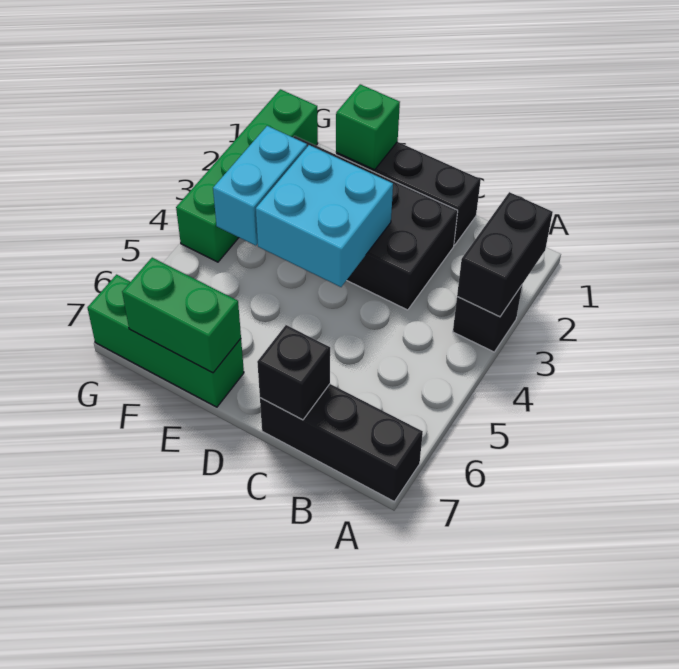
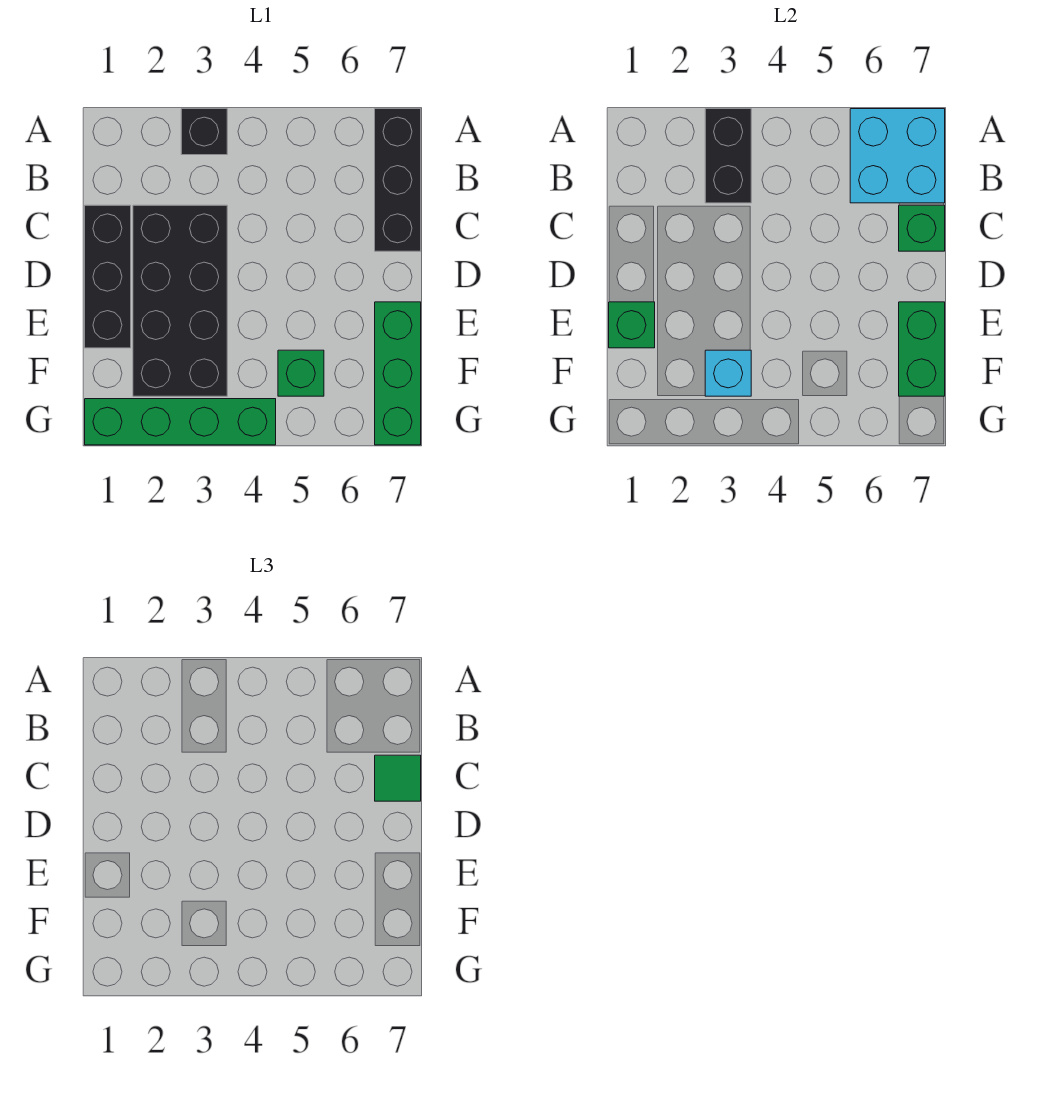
black brick A2:A3 level 2 -> black brick A3:B3 level 2
black brick C7 level 2 -> green brick C7 level 2
none -> green tile C7 level 3
cyan brick D3:E4 level 2 -> cyan brick A6:B7 level 2
cyan brick F3:F4 level 2 -> cyan brick F3 level 2
none -> green brick F5 level 1

